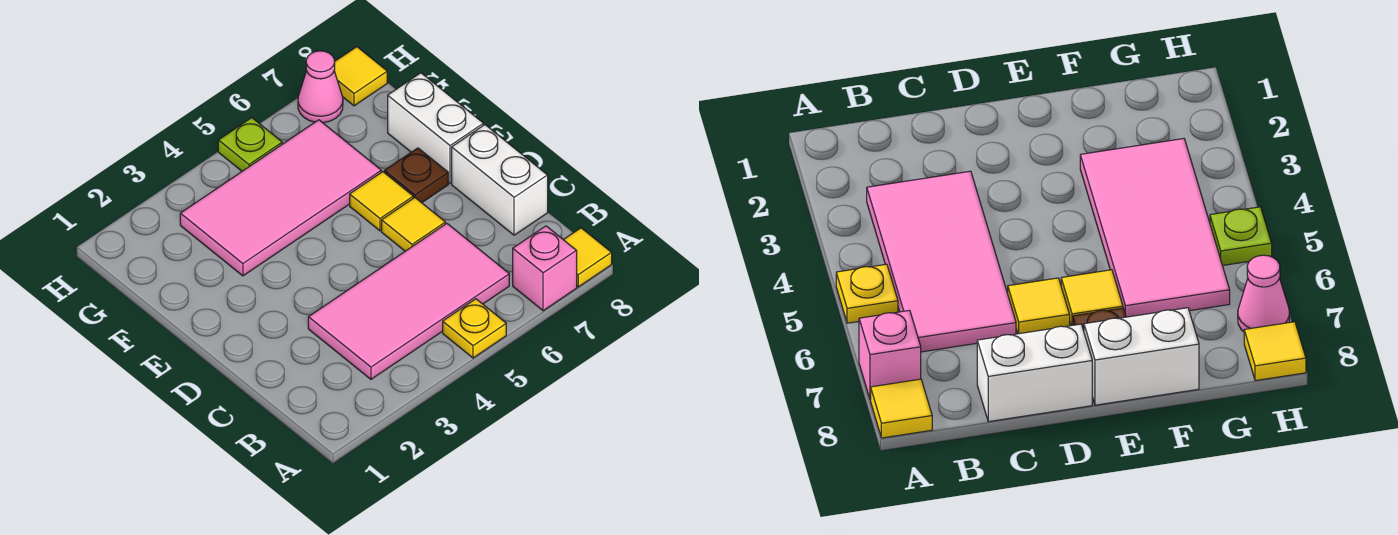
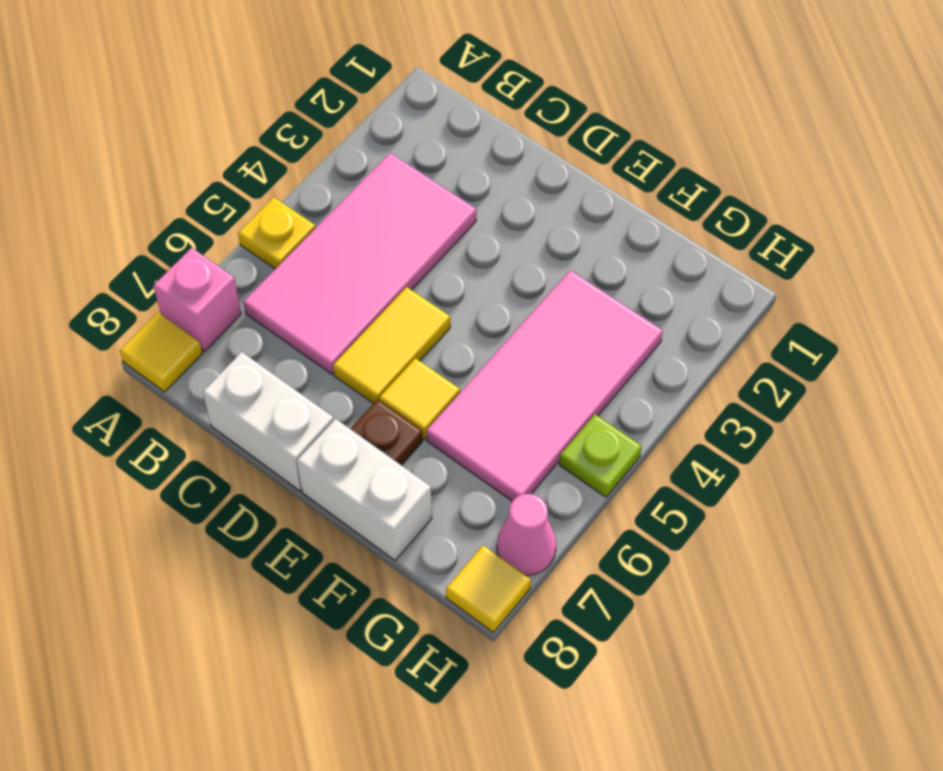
yellow tile D6 level 1 -> yellow tile D5:D6 level 1

